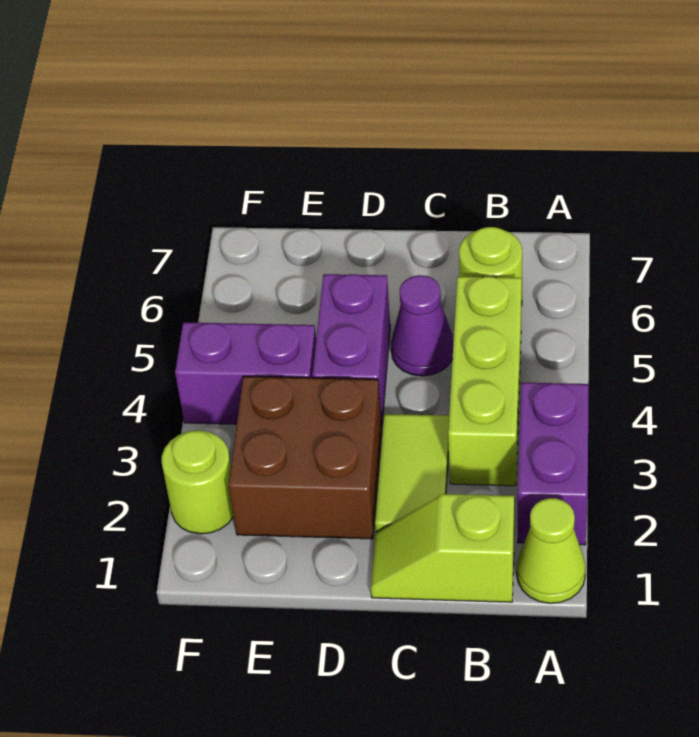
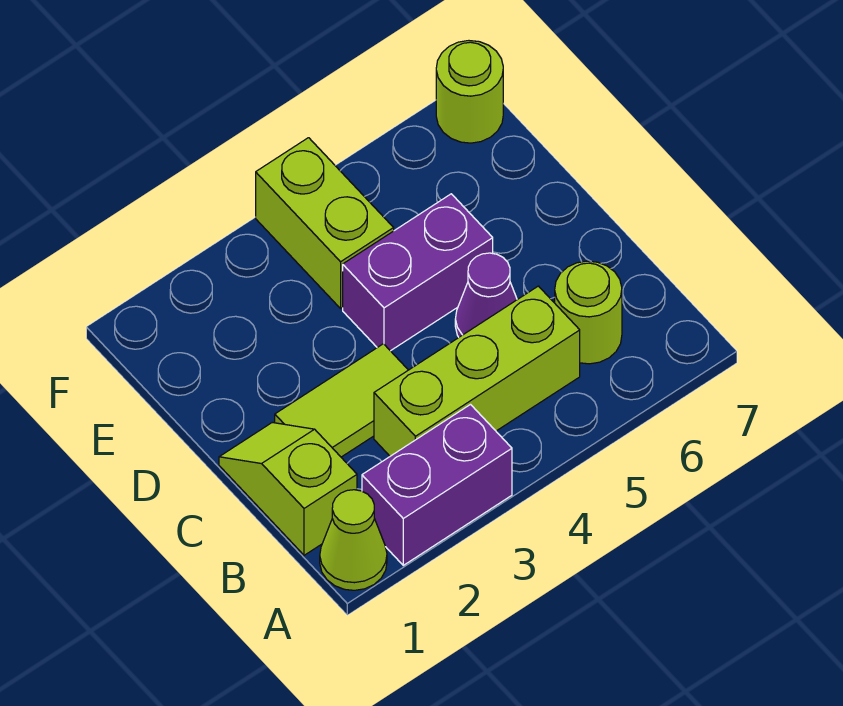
brown brick D2:E3 level 1 -> none
purple brick E4:F4 level 1 -> lime brick E4:F4 level 1
lime round brick F2 level 1 -> lime round brick F7 level 1

